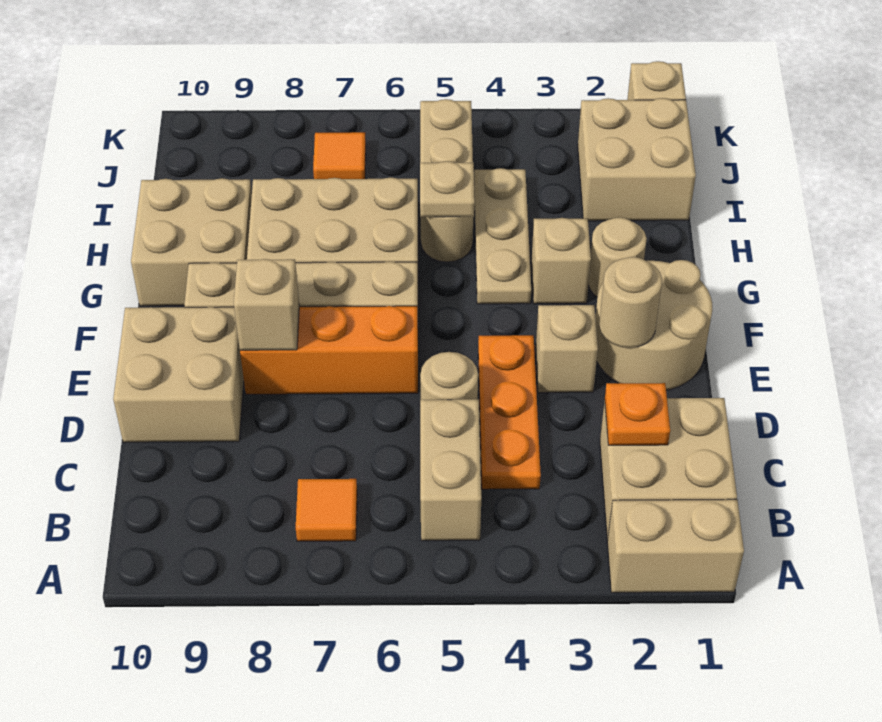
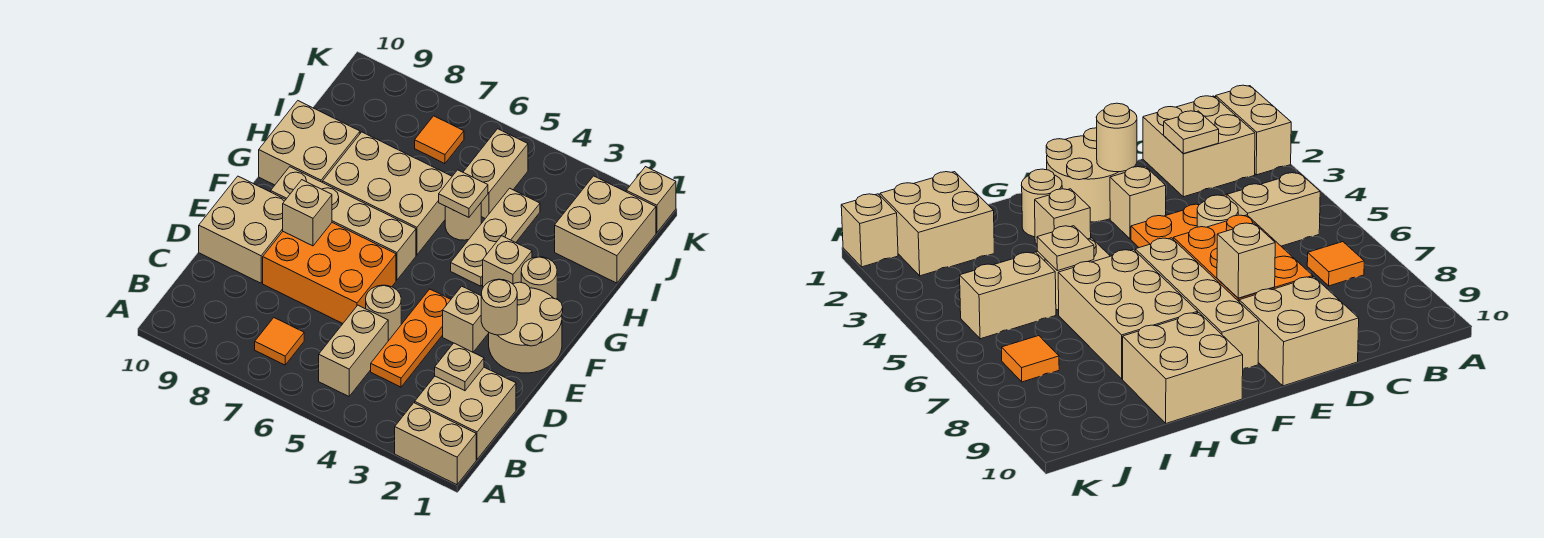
orange plate C2 level 2 -> tan plate C2 level 2
orange brick E6:E8 level 1 -> orange brick D6:E8 level 1

